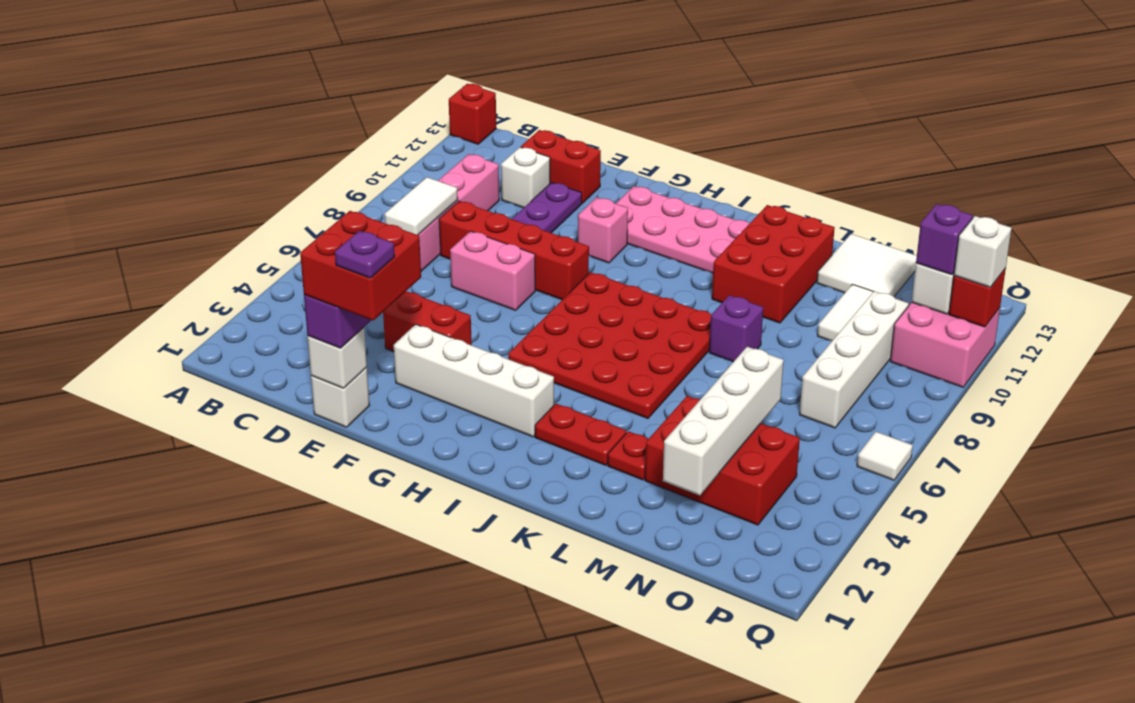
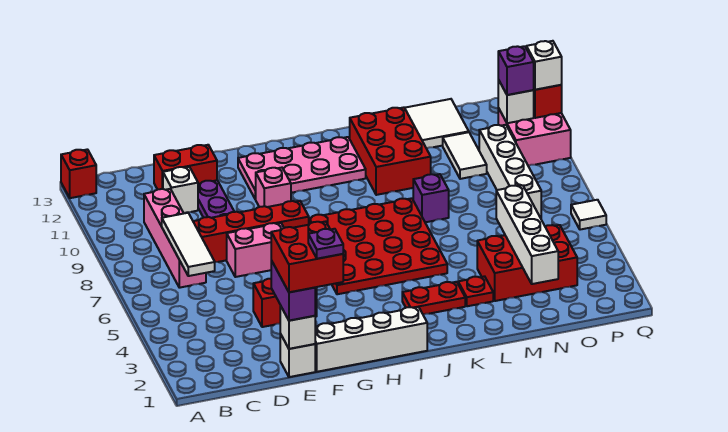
white tile C7:C8 level 2 -> white tile C6:C8 level 2
white brick F3:I3 level 1 -> white brick F1:I1 level 1

